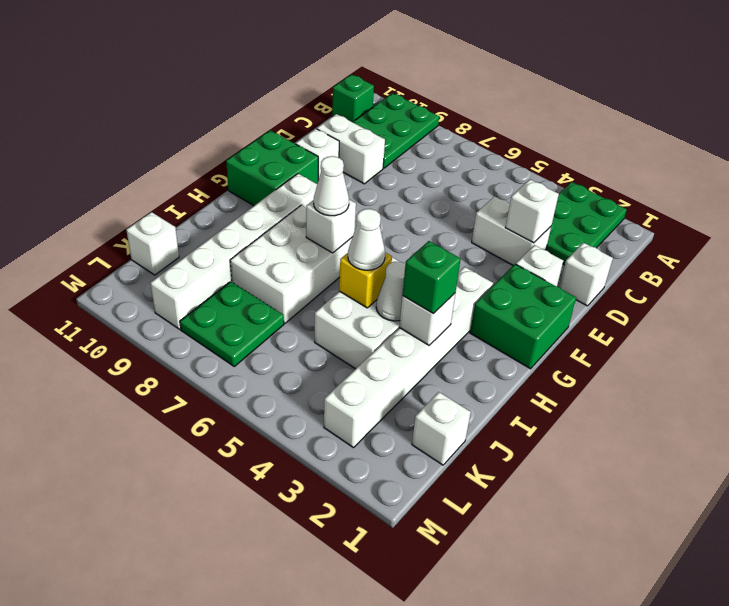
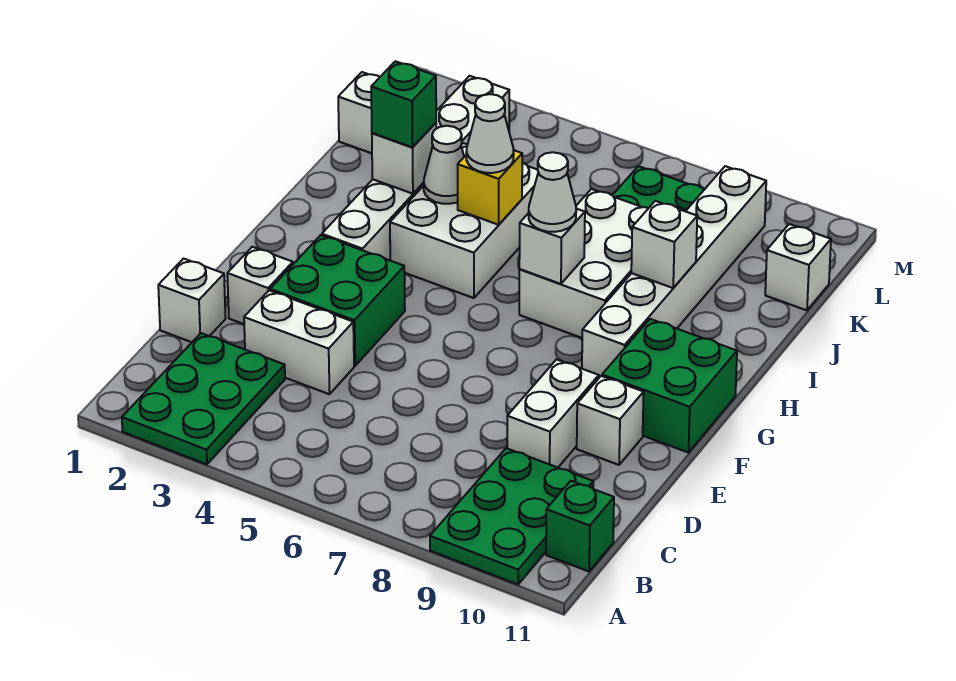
white brick D3 level 2 -> white brick I9 level 2
white brick D9:D10 level 1 -> white brick D9:E9 level 1
green brick F1:G2 level 1 -> green brick E3:F4 level 1

